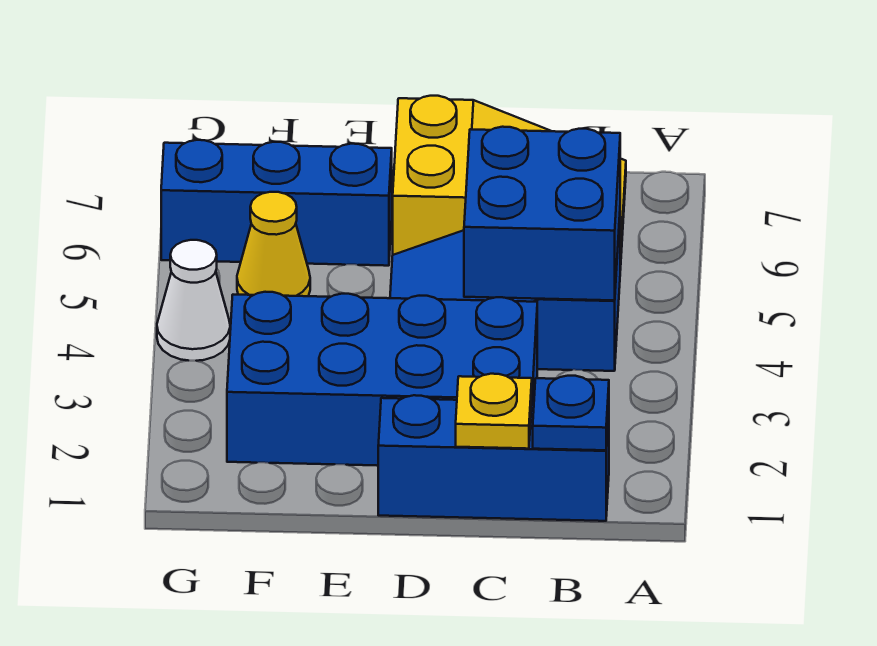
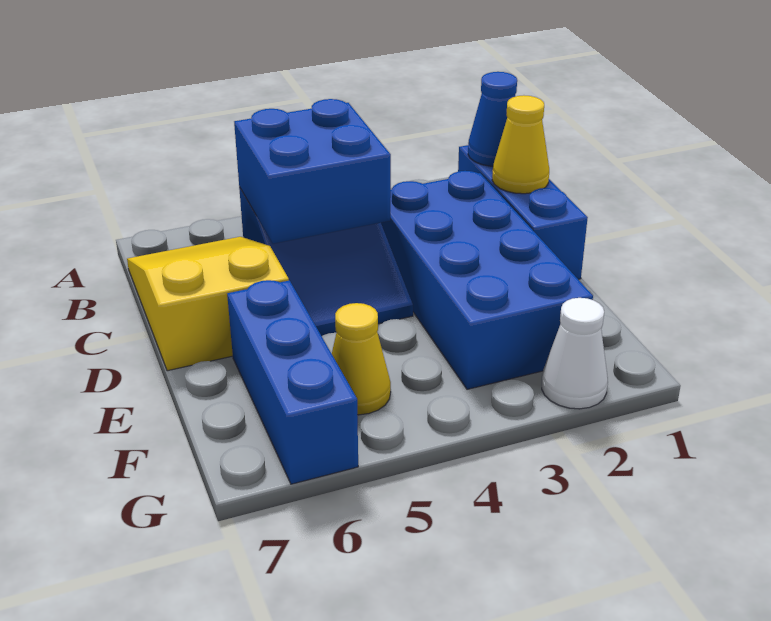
blue plate B1 level 2 -> blue cone B1 level 2
yellow plate C1 level 2 -> yellow cone C1 level 2
white cone G4 level 1 -> white cone G2 level 1

